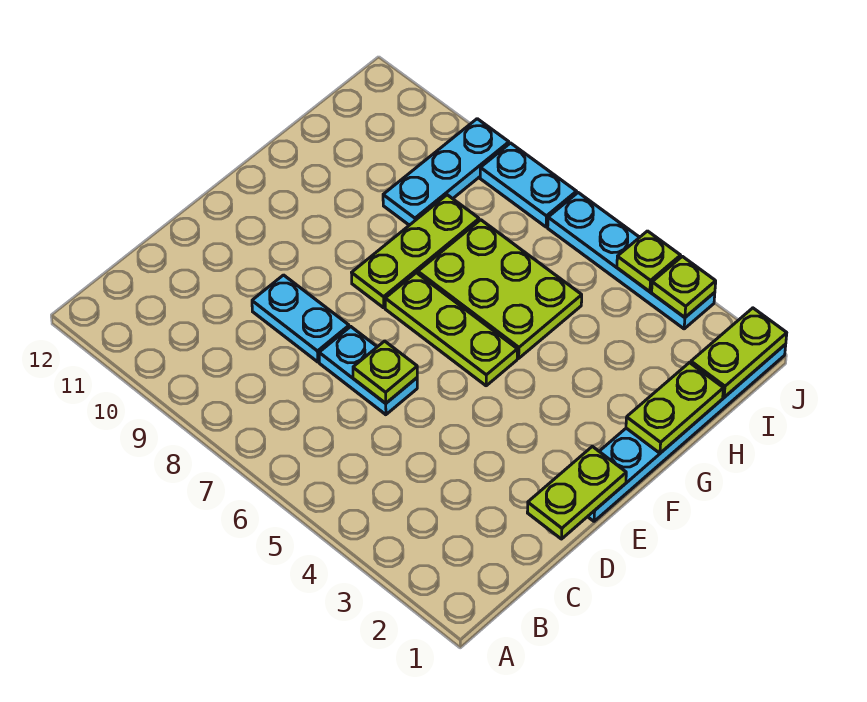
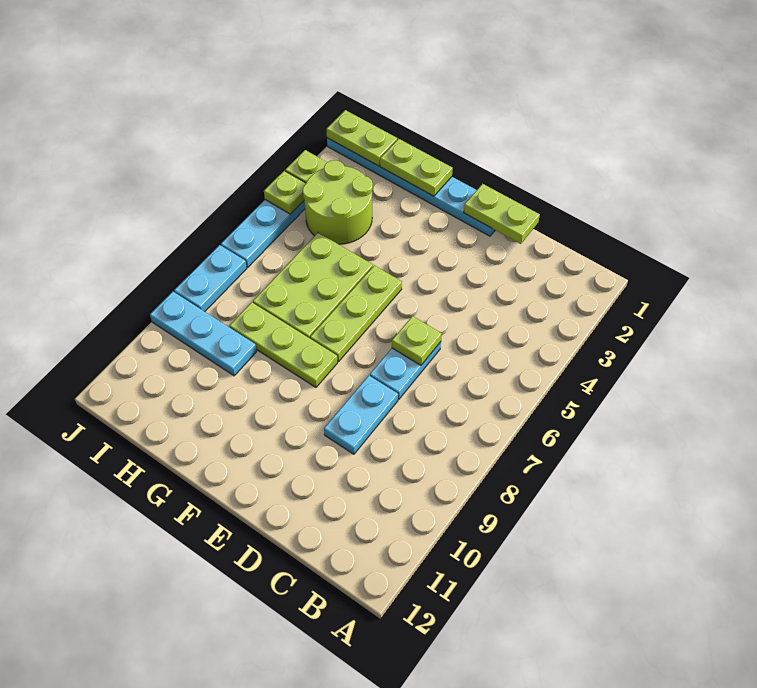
none -> lime round brick H3:I4 level 1

